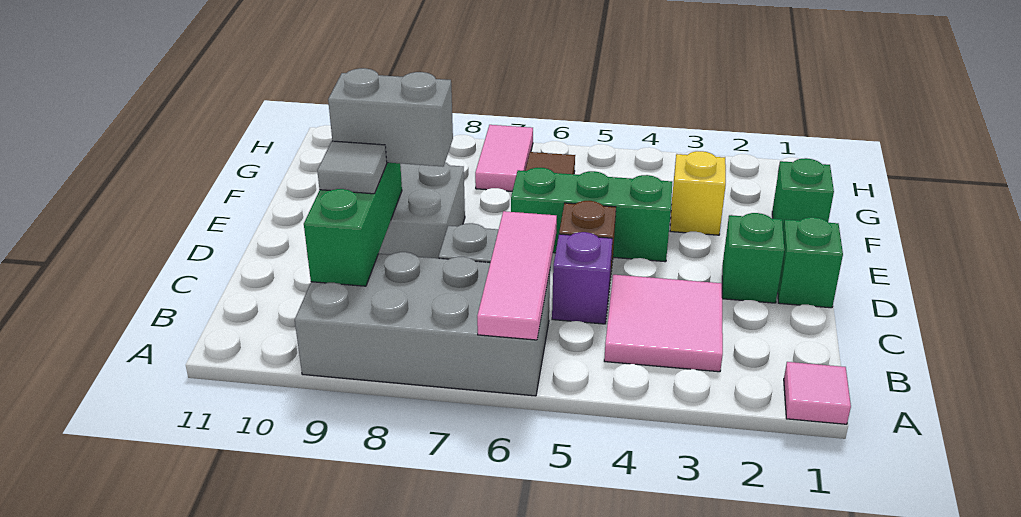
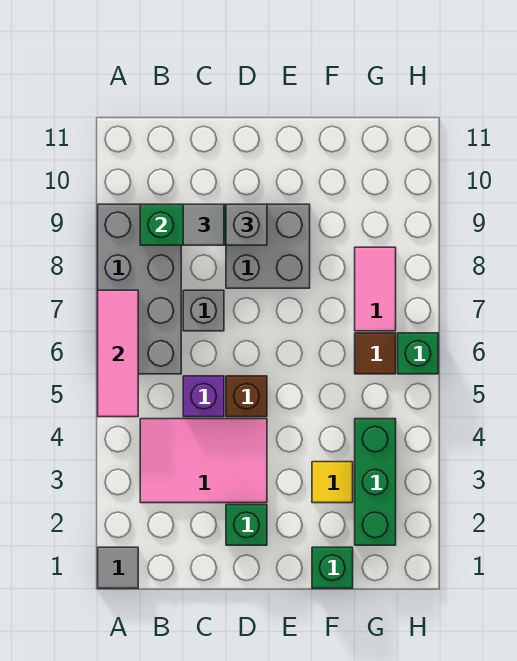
pink tile A1 level 1 -> grey tile A1 level 1
pink tile A6:C6 level 2 -> pink tile A5:A7 level 2
pink tile B3:C4 level 1 -> pink tile B3:D4 level 1
green brick D1 level 1 -> green brick H6 level 1
grey brick D8:D9 level 3 -> grey brick D9 level 3
green brick E4:E6 level 1 -> green brick G2:G4 level 1
yellow brick F3 level 1 -> yellow tile F3 level 1
pink tile G7:H7 level 1 -> pink tile G7:G8 level 1

